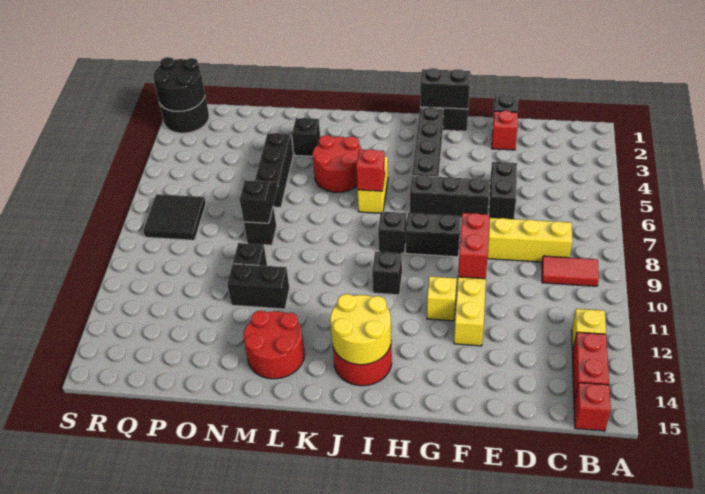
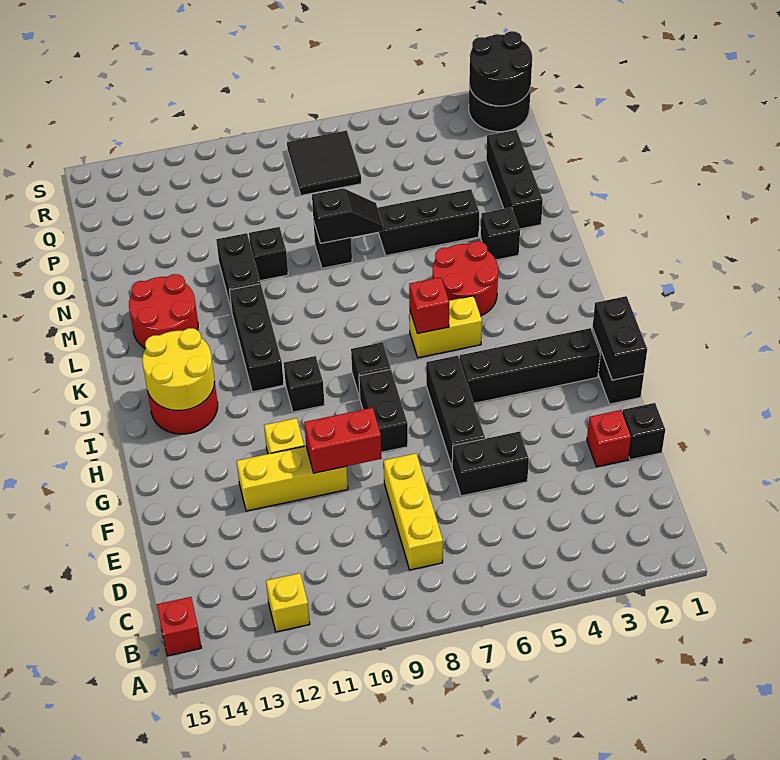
red tile B9:C9 level 1 -> none
red brick B13:B14 level 1 -> none
none -> black brick J11:L11 level 1
none -> black brick N2:P2 level 1

